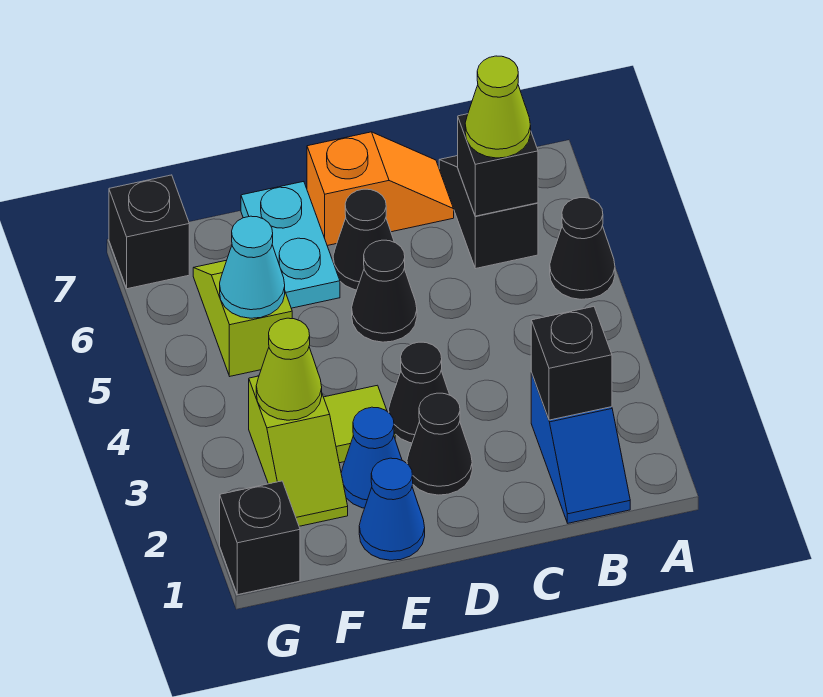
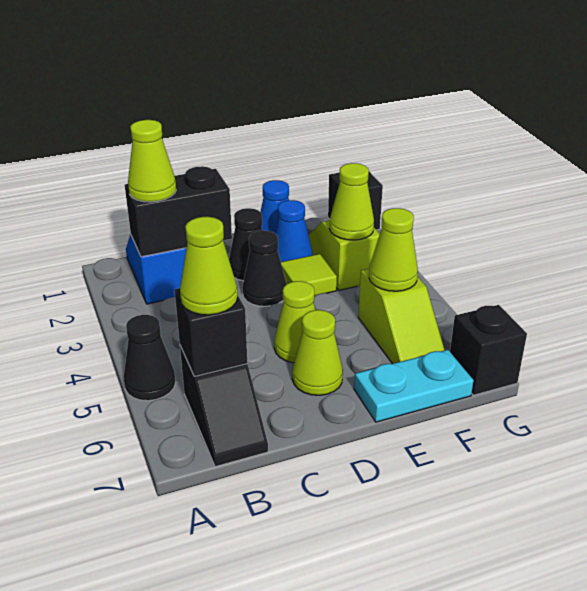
black brick B2 level 2 -> black brick B2:C2 level 2
none -> lime cone B2 level 3
orange slope C7:D7 level 1 top D -> none
black cone D5 level 1 -> lime cone D5 level 1
black cone D6 level 1 -> lime cone D6 level 1
cyan plate E6:E7 level 1 -> cyan plate E7:F7 level 1
cyan cone F5 level 2 -> lime cone F5 level 2

